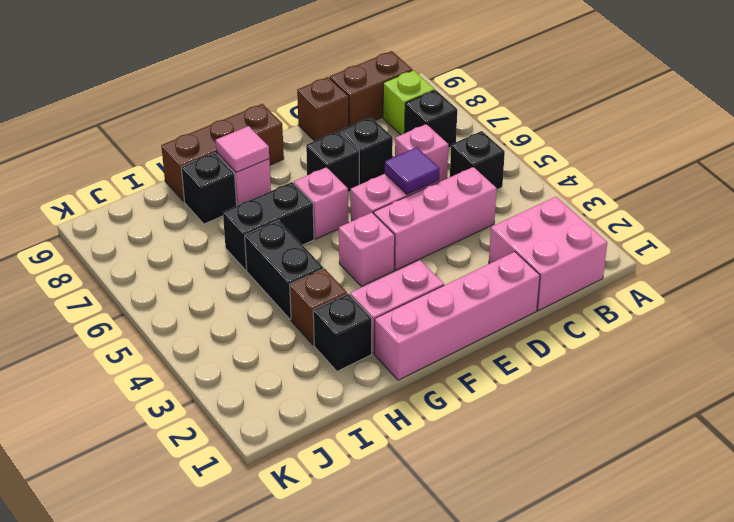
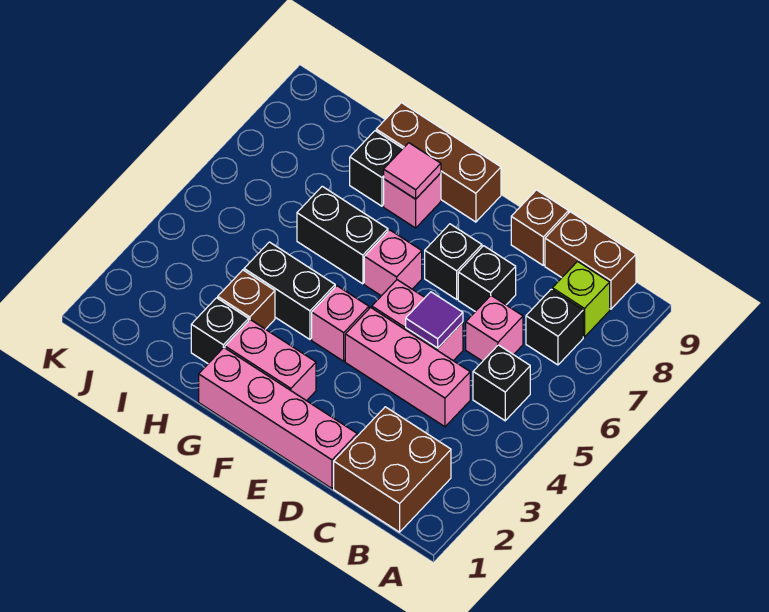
pink brick B1:C2 level 1 -> brown brick B1:C2 level 1
black brick H4:H5 level 1 -> black brick G4:H4 level 1

